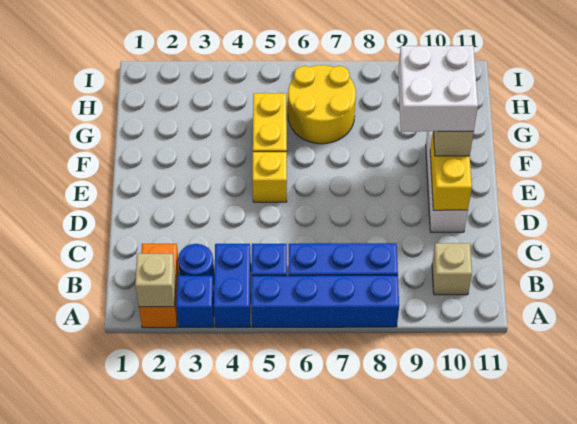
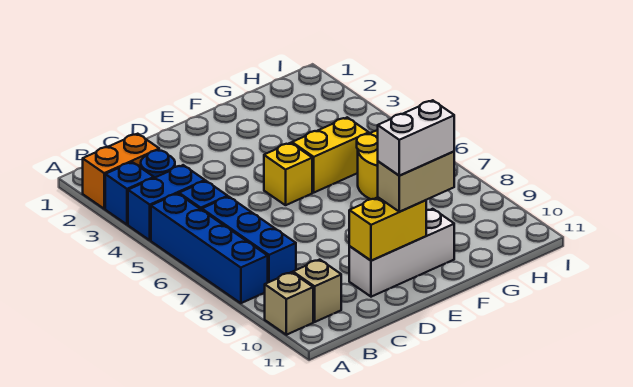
tan brick A2 level 2 -> tan brick A10 level 1
white brick E9:F10 level 4 -> white brick E10:F10 level 4

